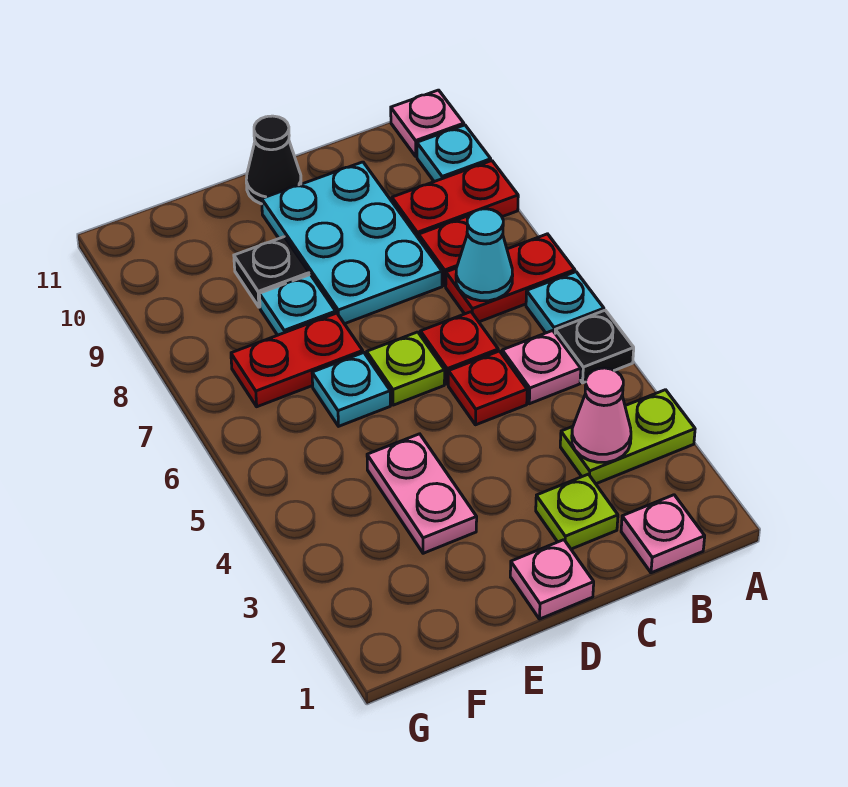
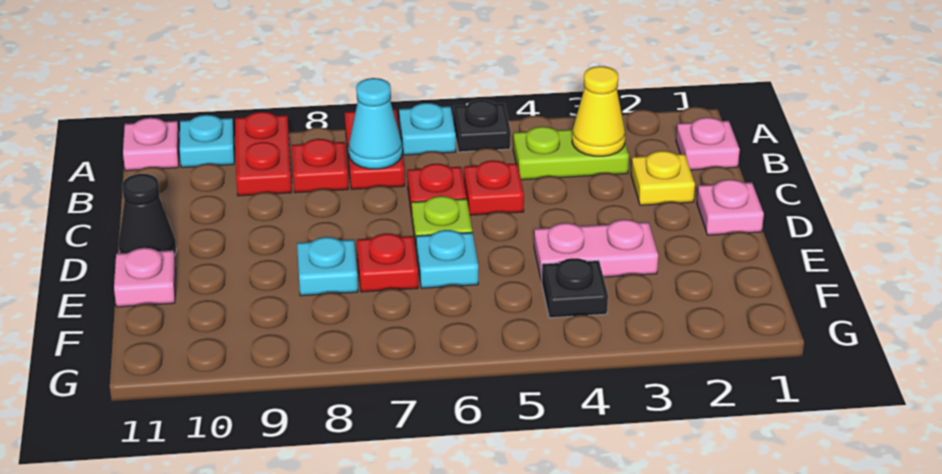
lime plate A3:B3 level 1 -> lime plate B3:B4 level 1
pink cone B3 level 2 -> yellow cone B3 level 2
pink plate B5 level 1 -> pink plate E11 level 1
lime plate C2 level 1 -> yellow plate C2 level 1
cyan plate C8:D10 level 1 -> none
red plate E7:F7 level 1 -> red plate E7 level 1
black plate E9 level 1 -> black plate F4 level 1

